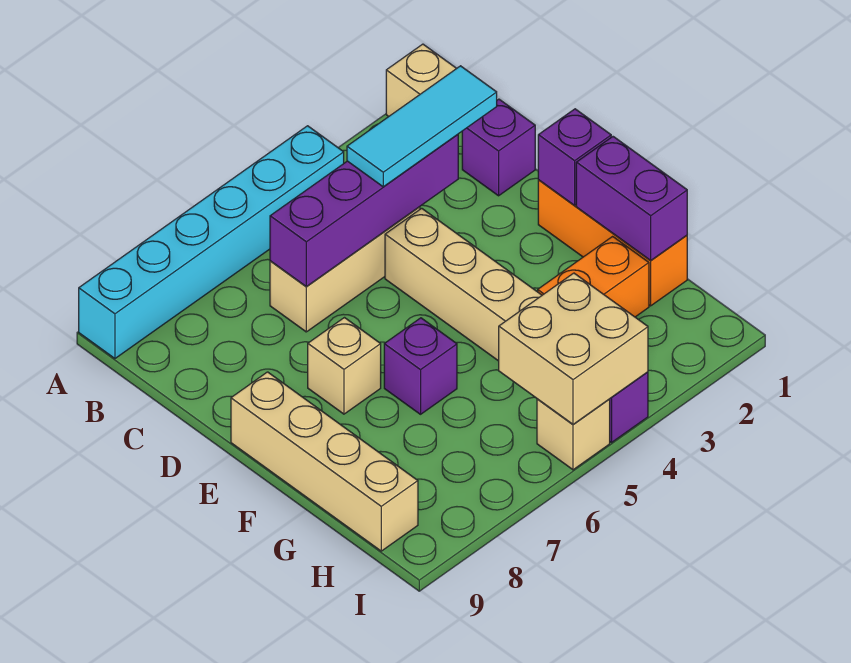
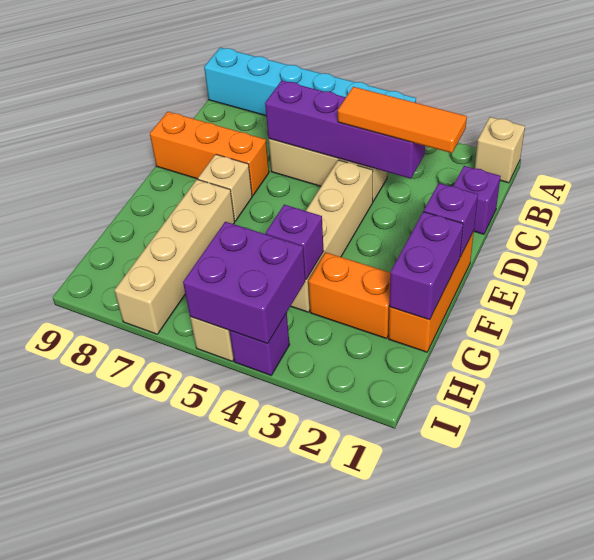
cyan tile C2:C4 level 3 -> orange tile C2:C4 level 3
none -> orange brick D7:D9 level 1
tan brick E9:H9 level 1 -> tan brick F7:I7 level 1
purple brick F6 level 1 -> purple brick G4 level 2
tan brick H4:I5 level 2 -> purple brick H4:I5 level 2

